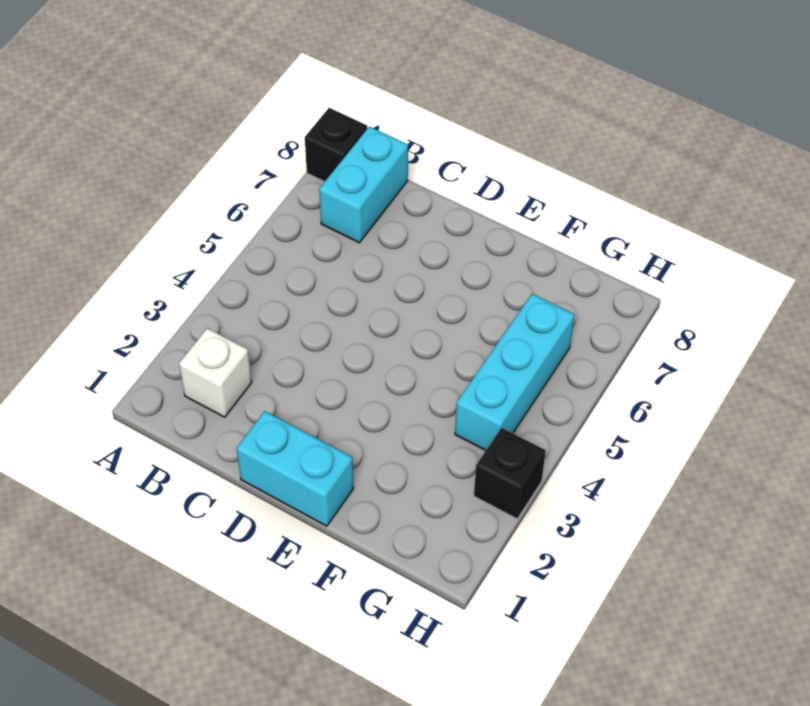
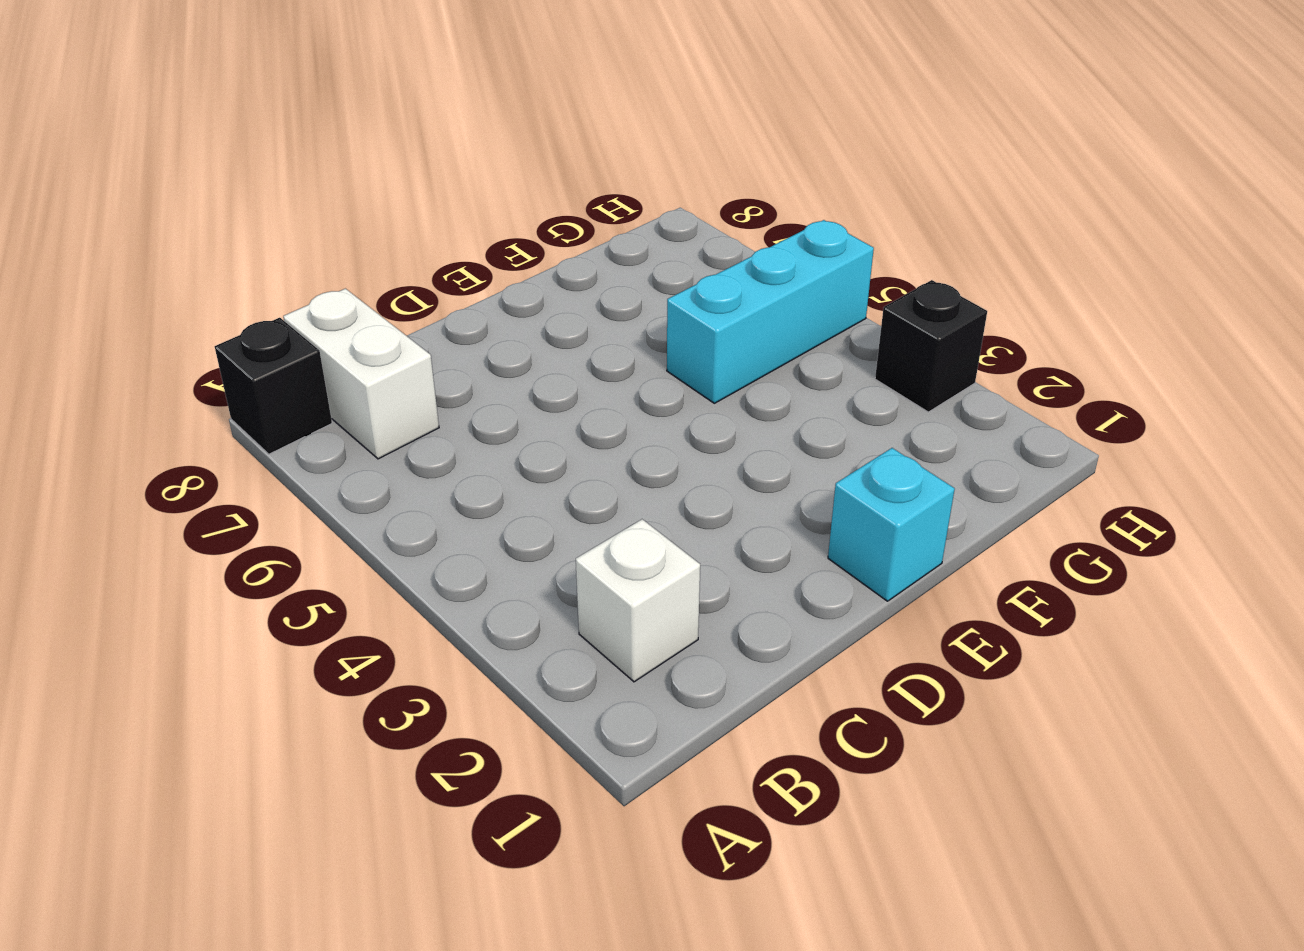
cyan brick B7:B8 level 1 -> white brick B7:B8 level 1
cyan brick D1:E1 level 1 -> cyan brick E1 level 1
cyan brick G4:G6 level 1 -> cyan brick F5:H5 level 1

